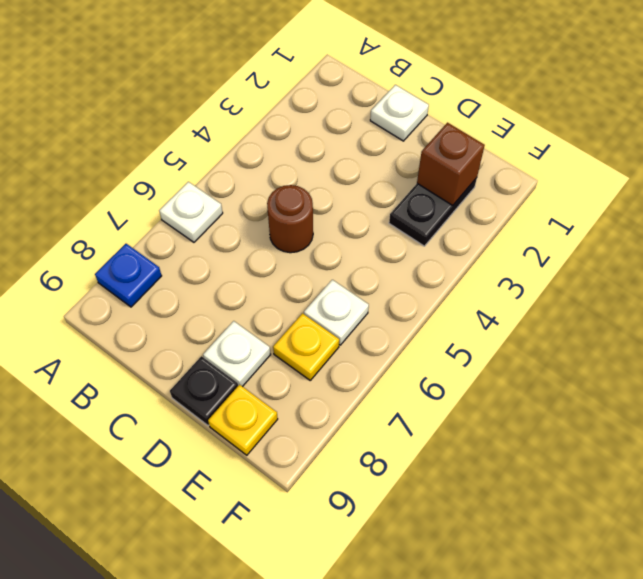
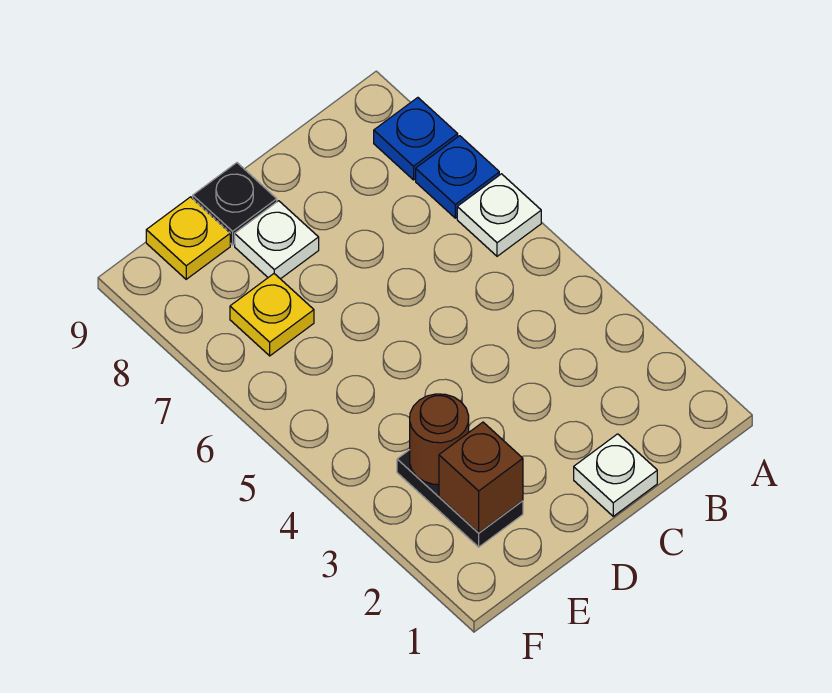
none -> blue plate A7 level 1
brown round brick C5 level 1 -> brown round brick E3 level 2
white plate E6 level 1 -> none

